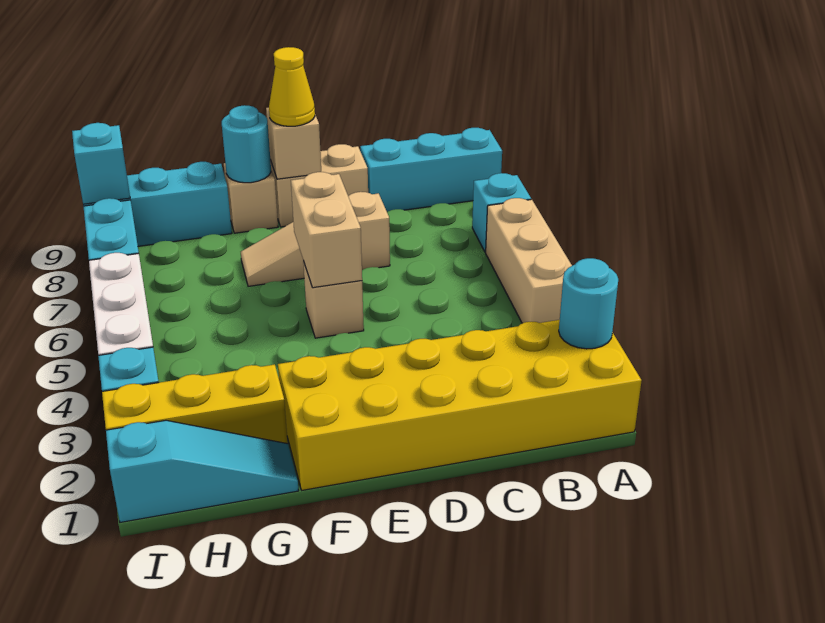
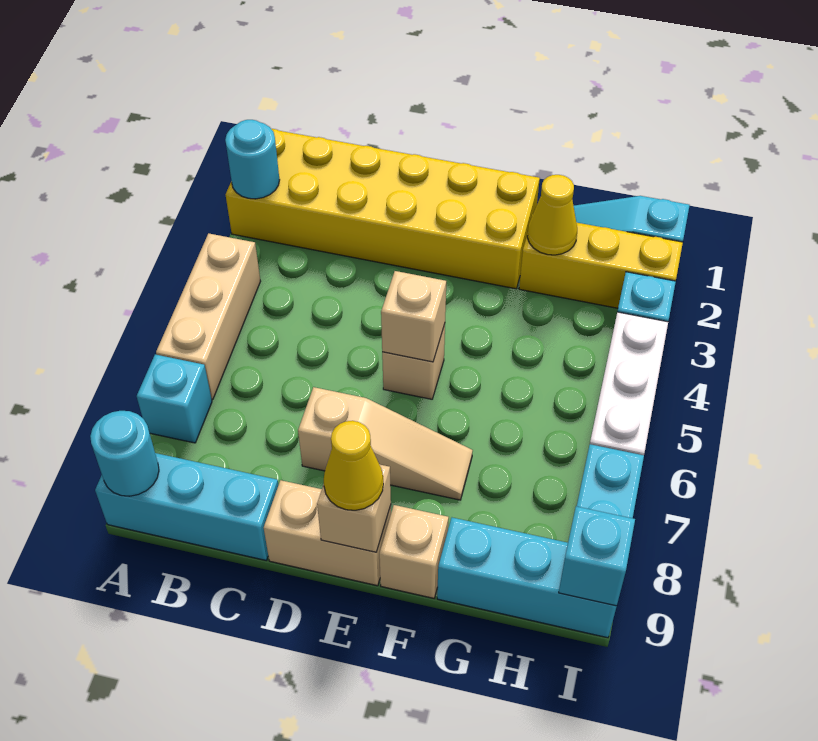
tan brick E5:E6 level 2 -> tan brick E5 level 2
cyan round brick F9 level 2 -> cyan round brick A9 level 2
none -> yellow cone G2 level 2

